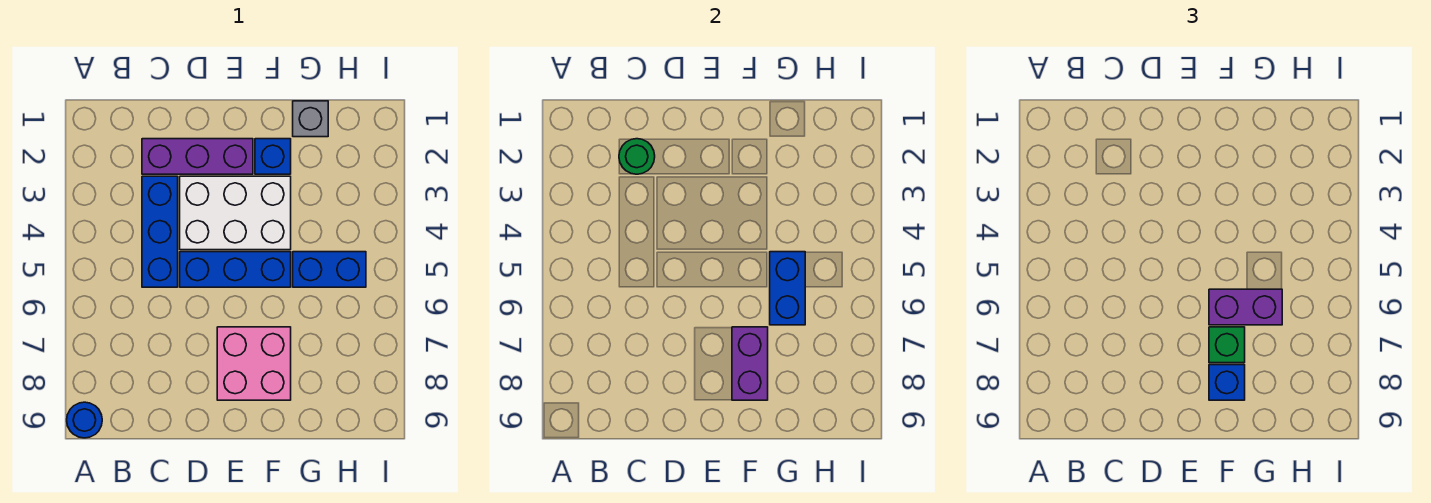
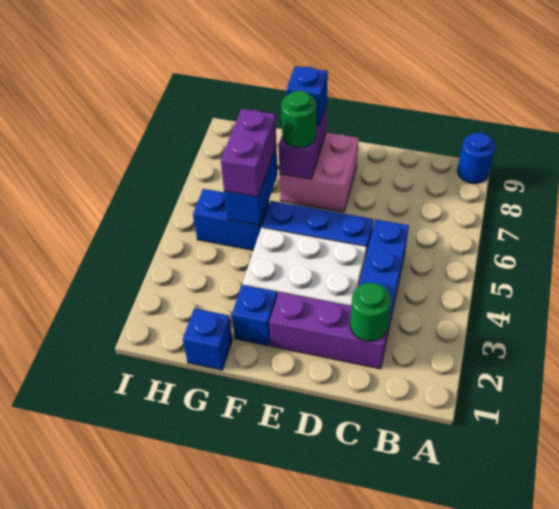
purple brick F6:G6 level 3 -> purple brick G5:G6 level 3
green brick F7 level 3 -> green round brick F7 level 3
grey brick G1 level 1 -> blue brick G1 level 1

